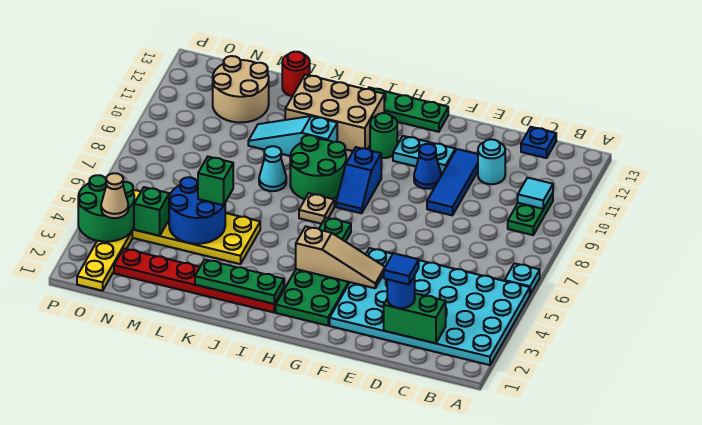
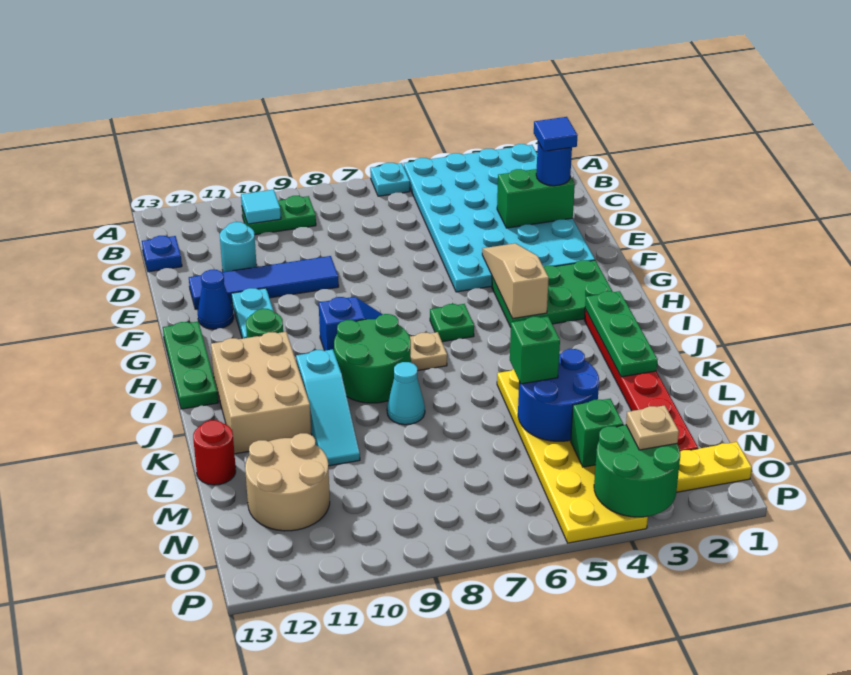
green brick C2:D2 level 2 -> green brick D2:D3 level 2
blue tile E9:E11 level 1 -> blue tile E9:E12 level 1
blue cone F10 level 1 -> blue cone F12 level 1
tan cone O3 level 3 -> tan plate O3 level 3

